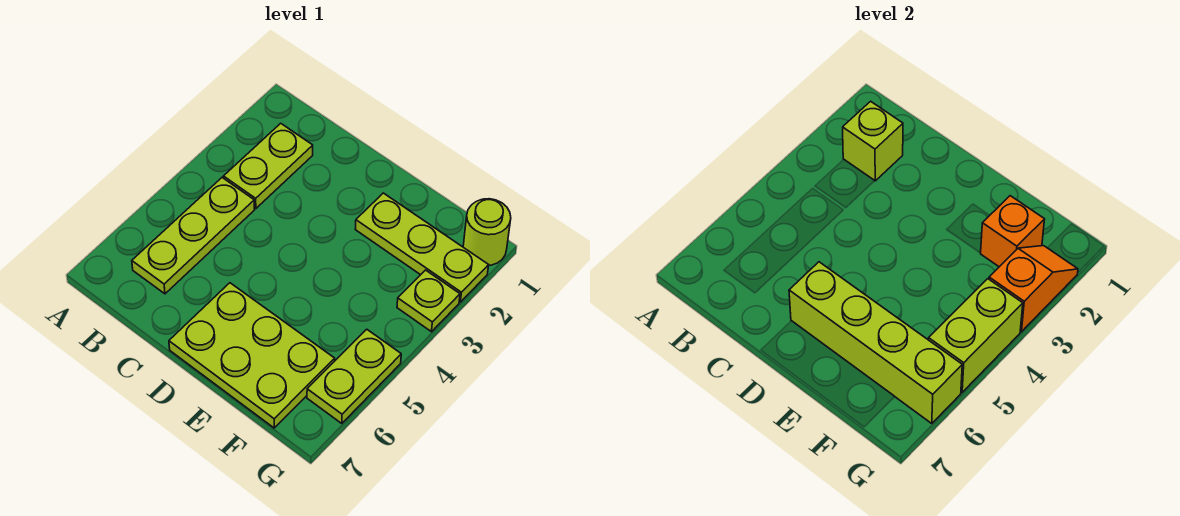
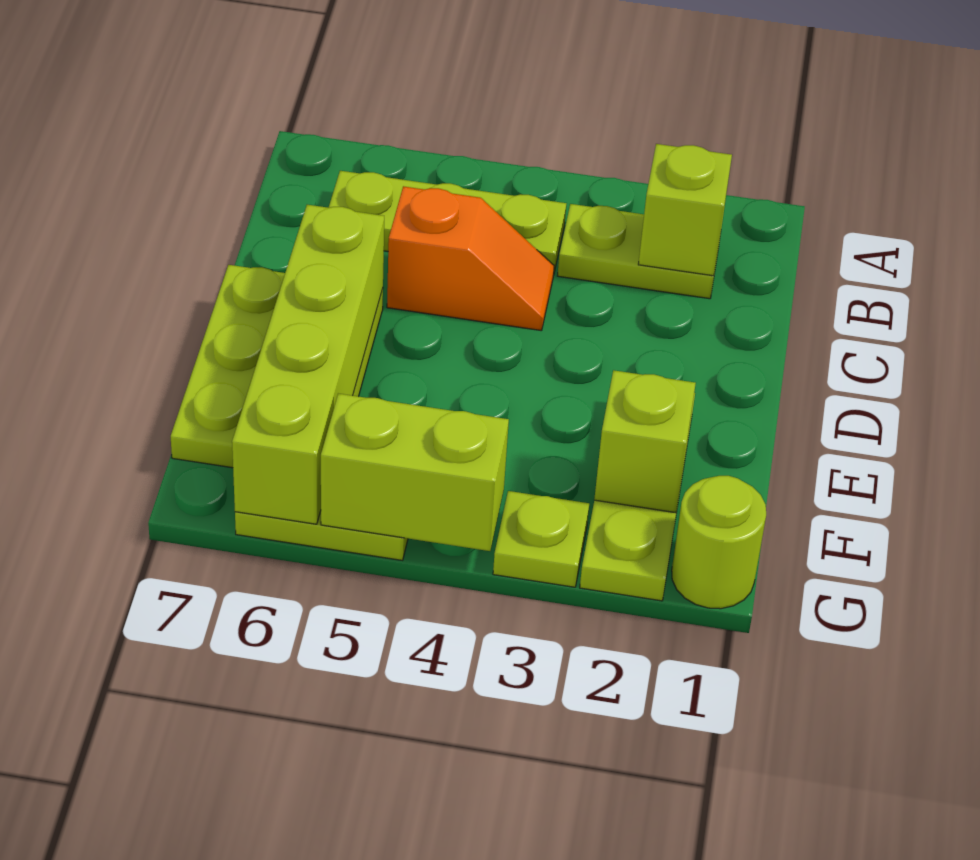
orange brick F2 level 2 -> lime brick F2 level 2
orange slope G2:G3 level 2 top 3 -> orange slope C4:C5 level 1 top 5

